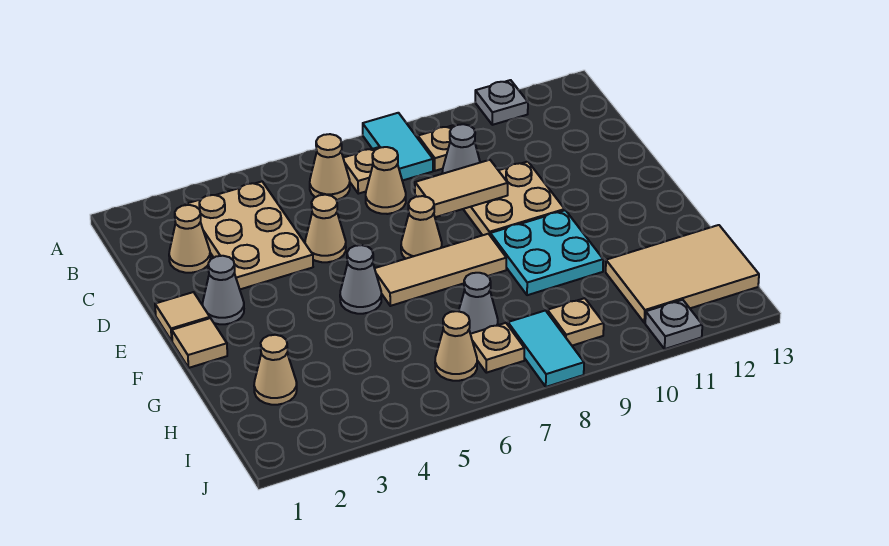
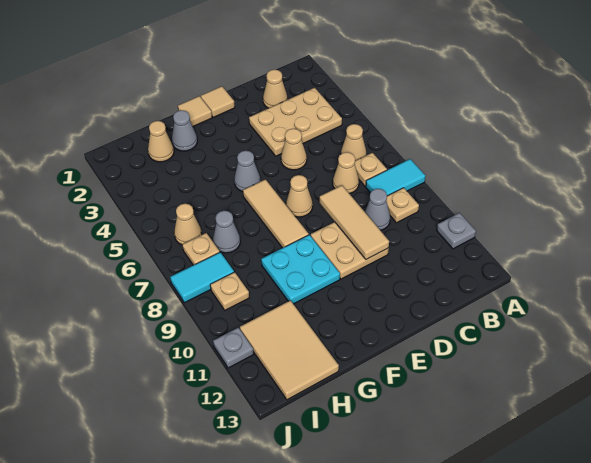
tan tile D8:D9 level 2 -> tan tile D8:D10 level 2
grey cone E2 level 1 -> grey cone G2 level 1

